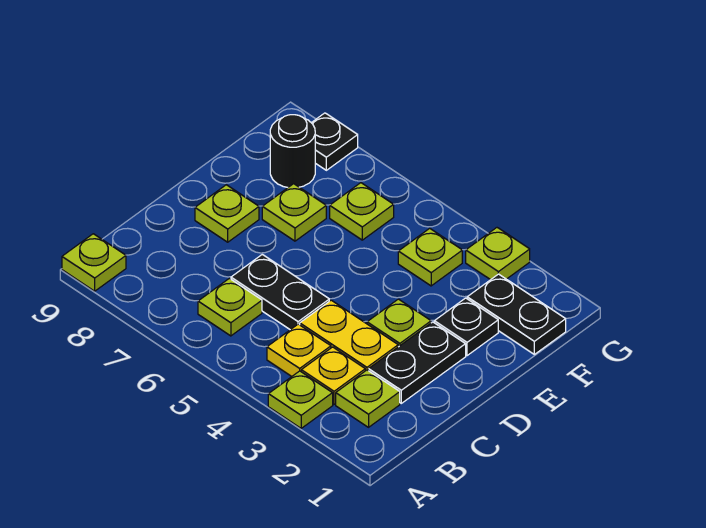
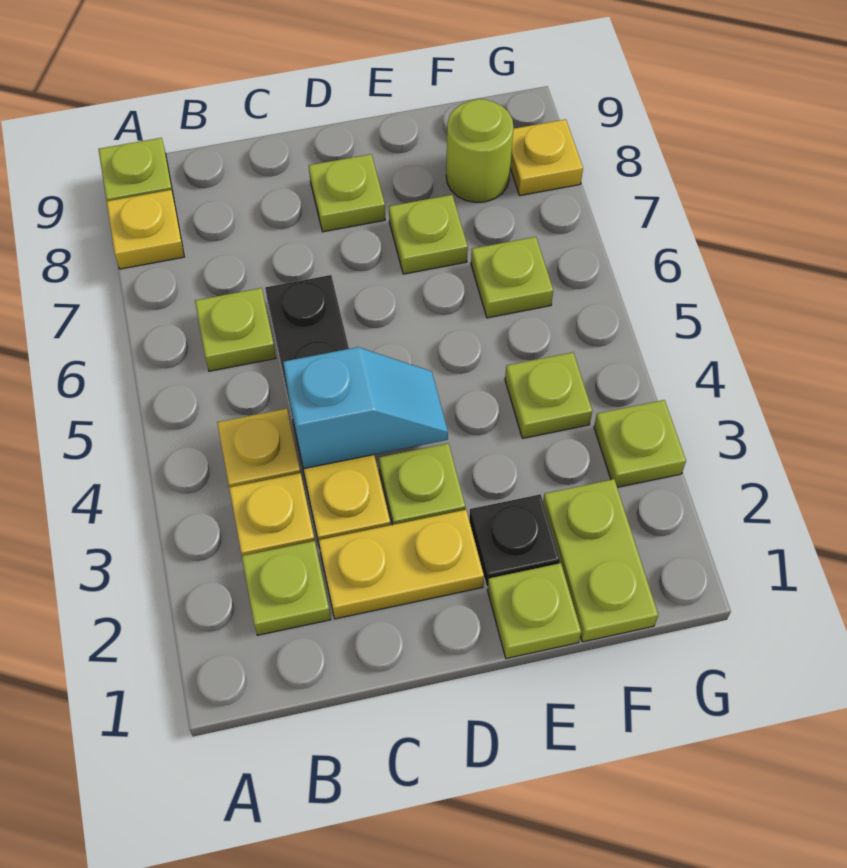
lime plate A3 level 1 -> lime plate E1 level 1
none -> yellow plate A8 level 1
black plate C2:D2 level 1 -> yellow plate C2:D2 level 1
none -> cyan slope C4:D4 level 2 top C
black plate F1:F2 level 1 -> lime plate F1:F2 level 1
black round brick F8 level 1 -> lime round brick F8 level 1
black plate G8 level 1 -> yellow plate G8 level 1

